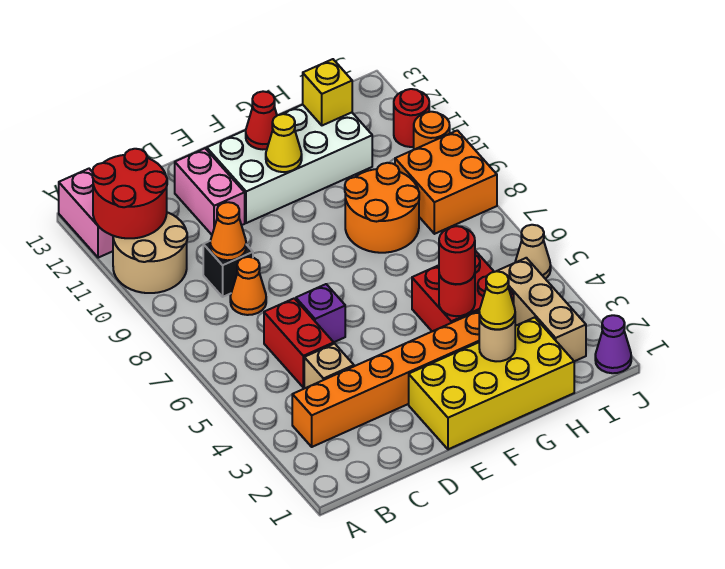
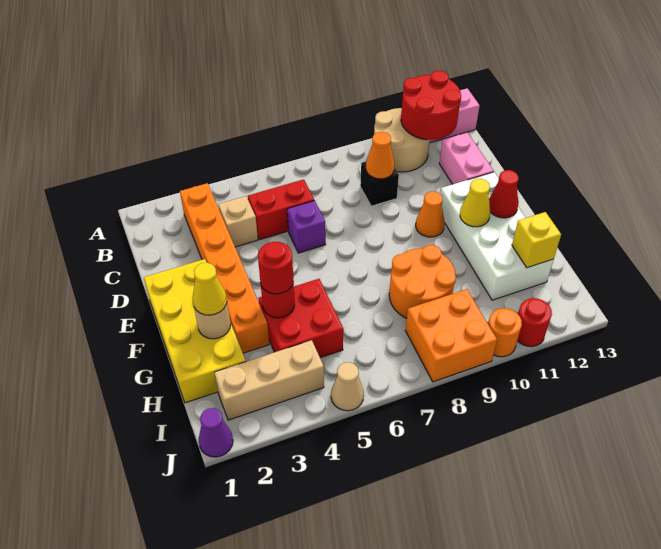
orange cone C8 level 1 -> orange cone E10 level 1
pink brick D11:D12 level 1 -> pink brick C12:D12 level 1

